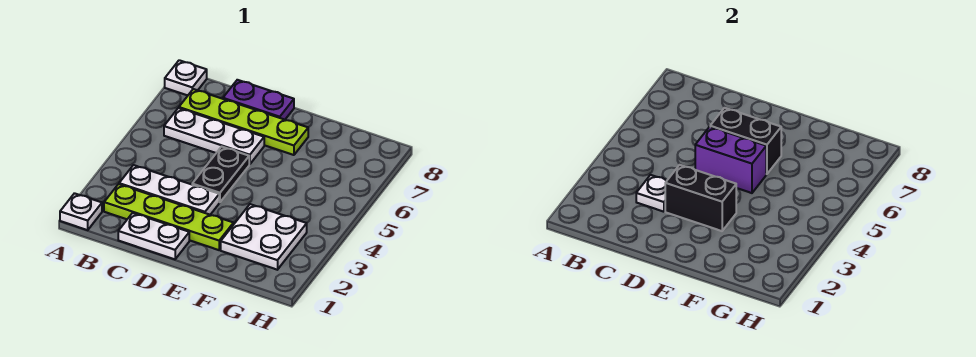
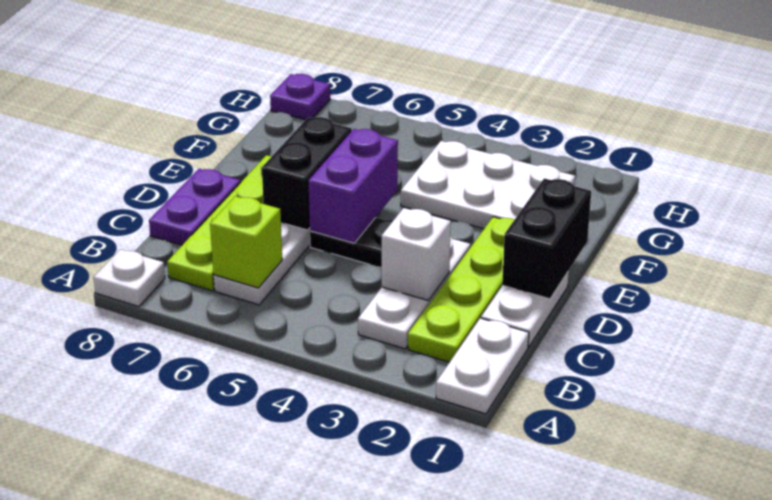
white plate A1 level 1 -> white plate A1:B1 level 1
none -> lime brick B6 level 2
white plate C3 level 2 -> white brick C3 level 2
black brick D3:E3 level 2 -> black brick D1:E1 level 2
white plate F2:G3 level 1 -> white plate F2:G4 level 1
none -> purple plate H8 level 1

